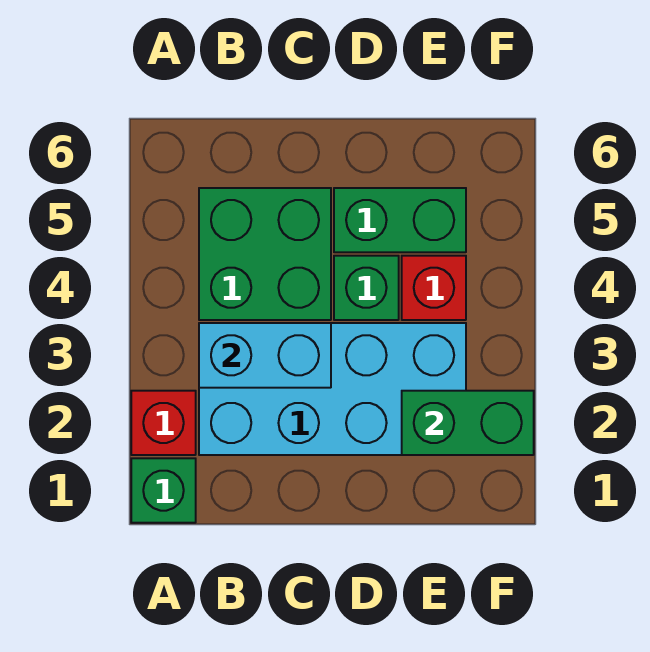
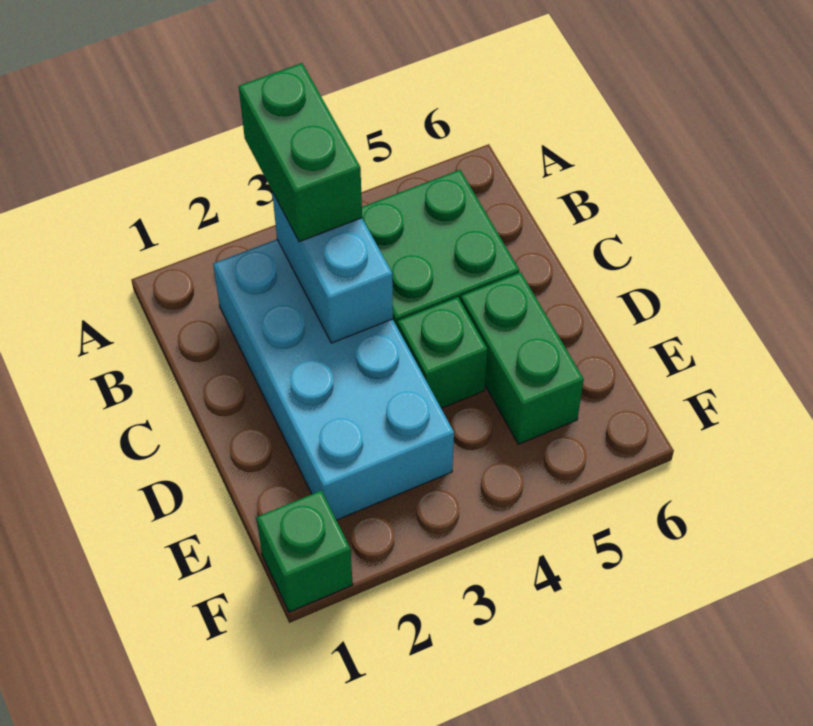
green brick A1 level 1 -> green brick F1 level 1
red brick A2 level 1 -> none
green brick E2:F2 level 2 -> green brick A3:B3 level 3
red brick E4 level 1 -> none

